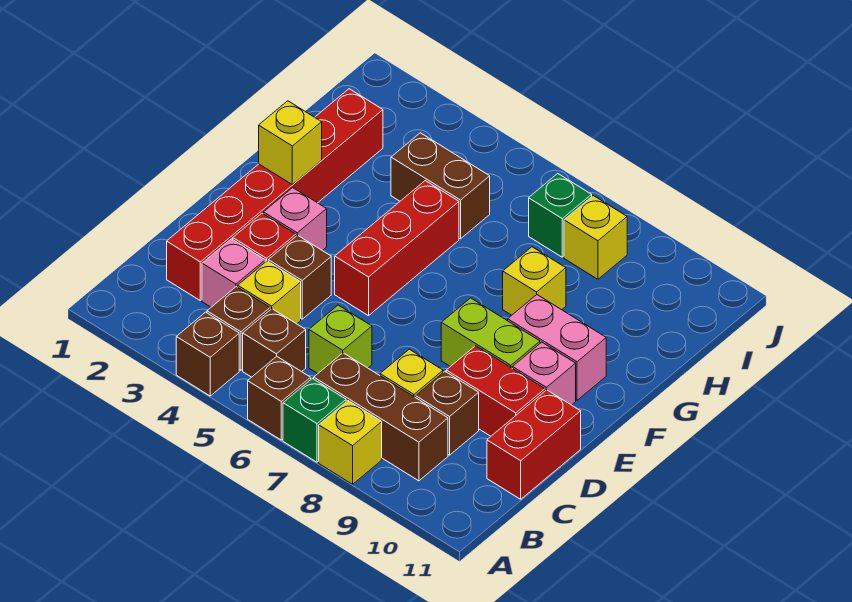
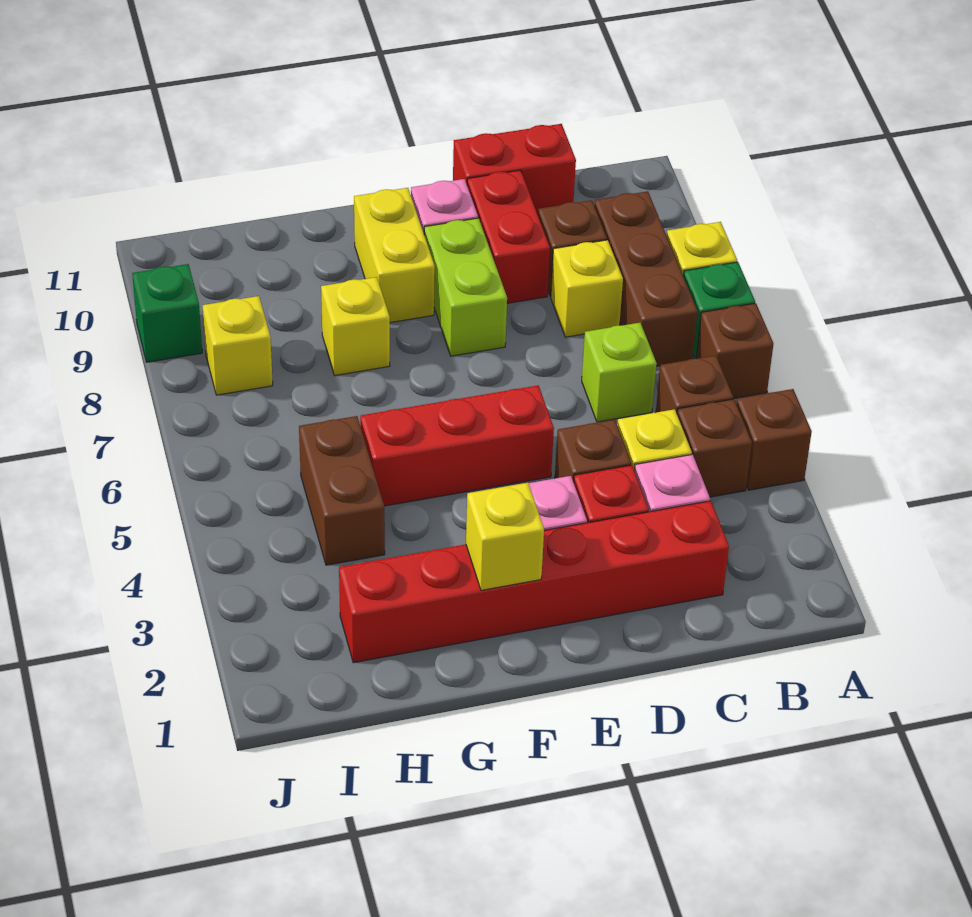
pink brick F9:F10 level 1 -> yellow brick F9:F10 level 1
green brick I7 level 1 -> green brick J9 level 1

